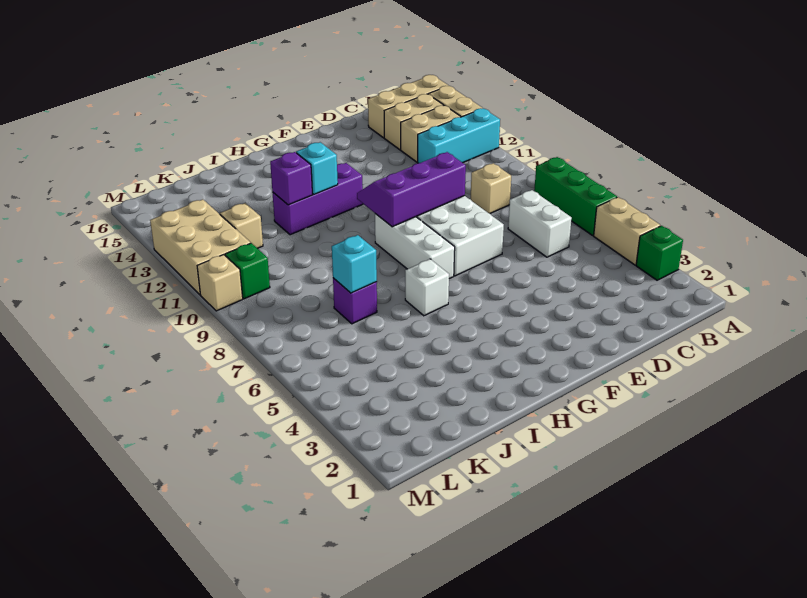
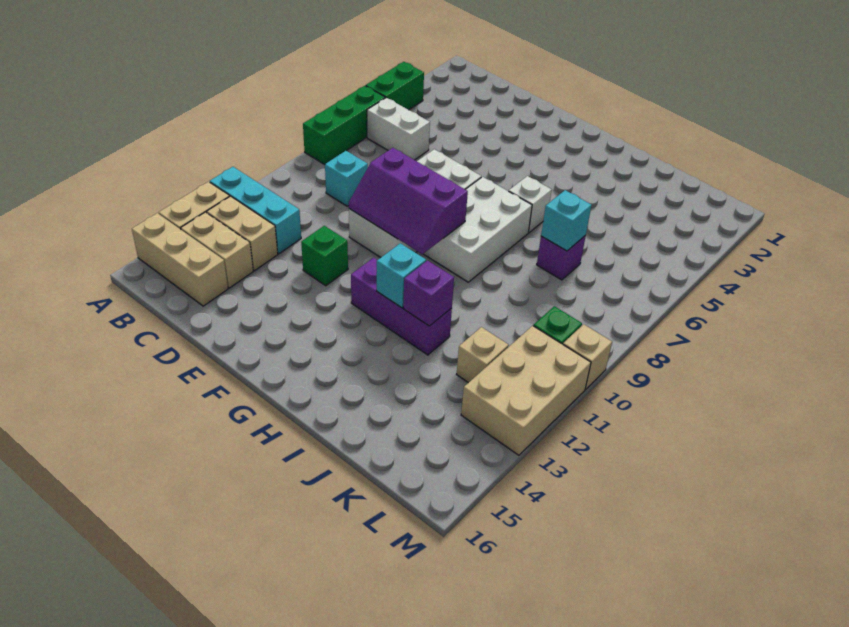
green brick A3 level 1 -> green brick E12 level 1
tan brick A4:A5 level 1 -> green brick A4:A5 level 1
white brick C6:C7 level 1 -> white brick B6:C6 level 1
tan brick C9 level 1 -> cyan brick C9 level 1
white brick G7:G9 level 1 -> white brick G7:H9 level 1

